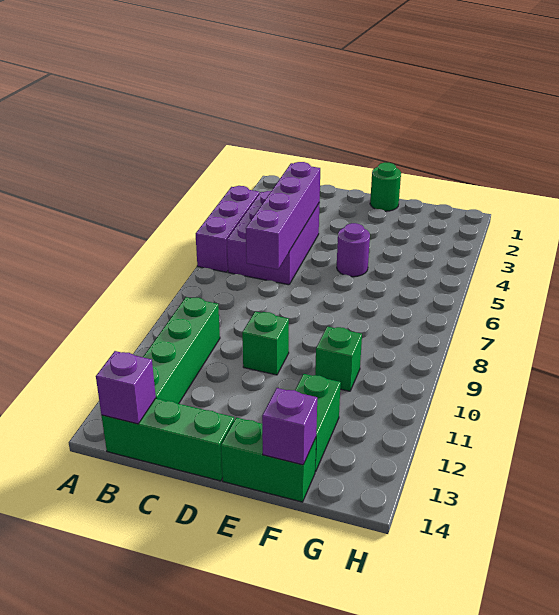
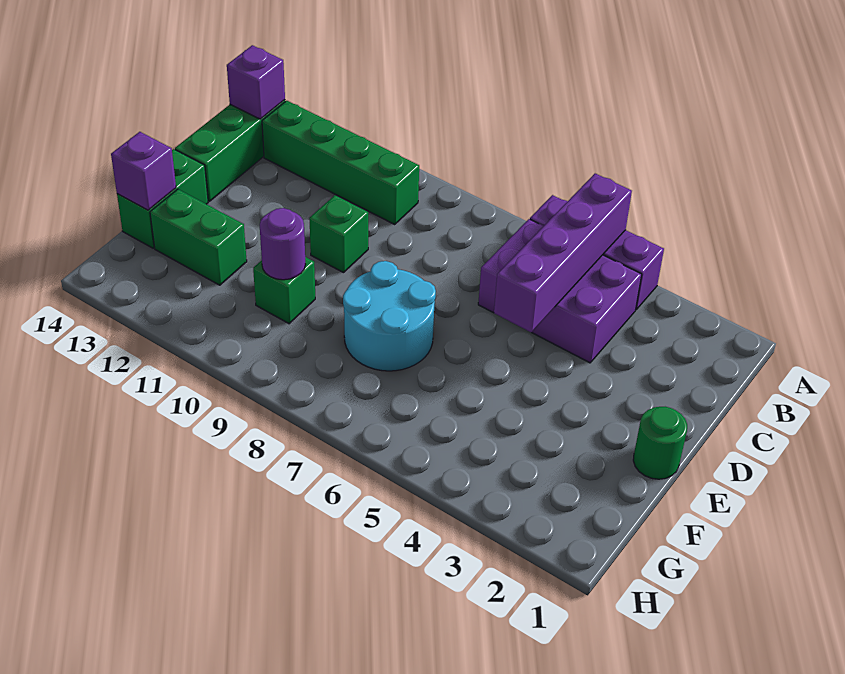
purple brick C4:C7 level 2 -> purple brick A5:D5 level 2
purple round brick E5 level 1 -> purple round brick F10 level 2
none -> cyan round brick E7:F8 level 1

